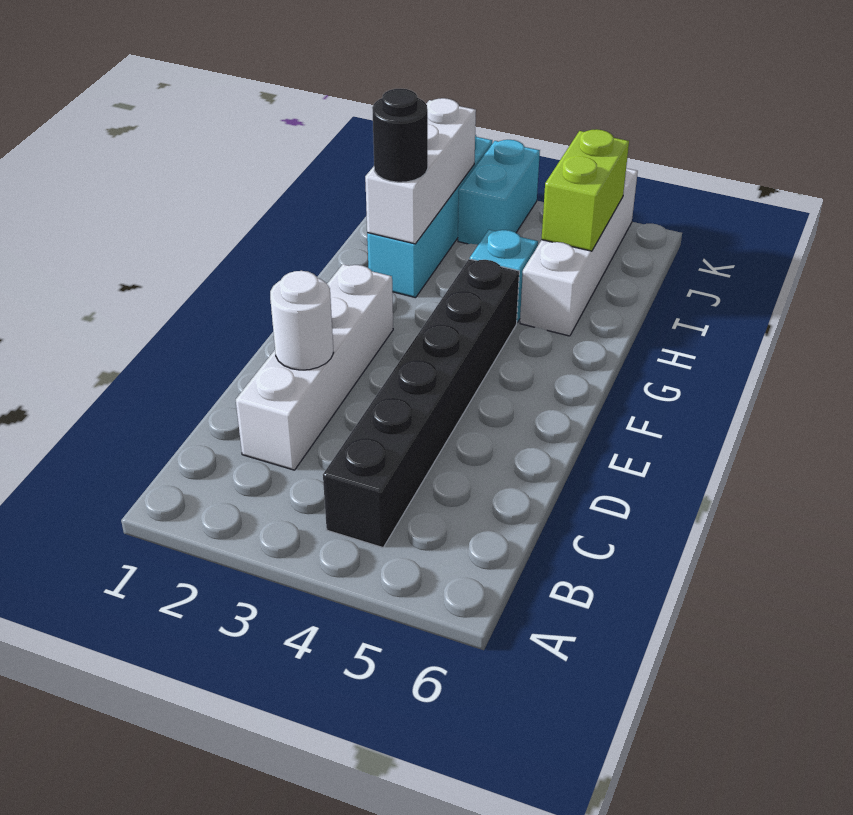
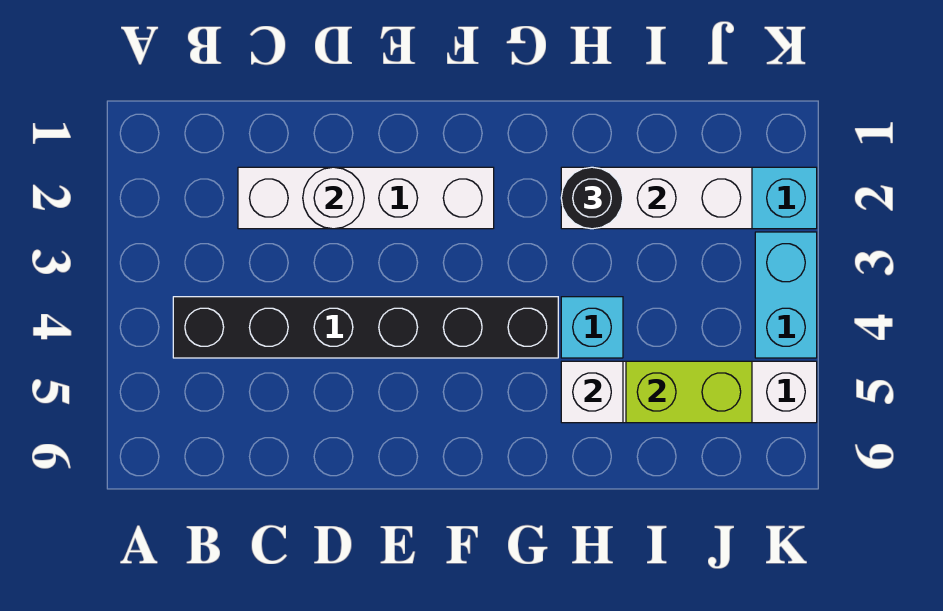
none -> white brick H5 level 2
cyan brick J3:K3 level 1 -> cyan brick K3:K4 level 1

